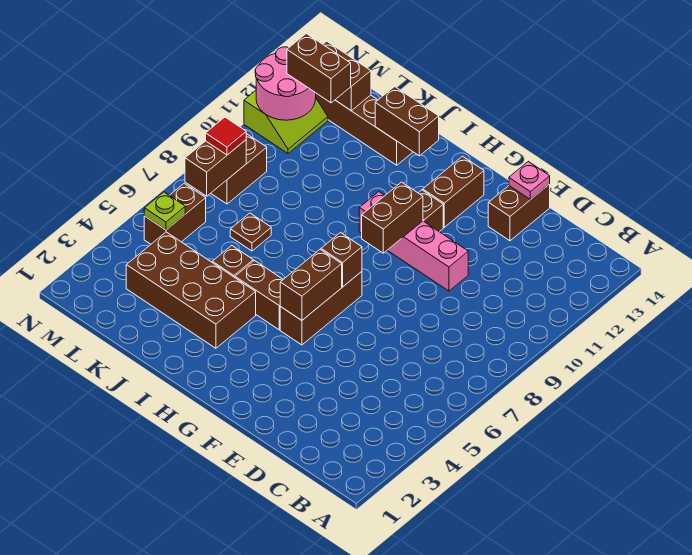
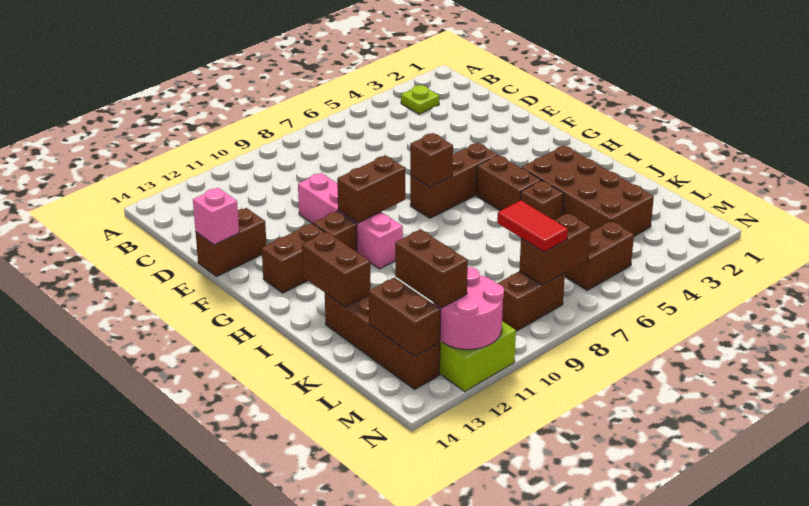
pink plate E14 level 2 -> pink brick E14 level 2
brown brick G5:G6 level 2 -> none
brown plate K7 level 1 -> none
lime plate M5 level 2 -> lime plate B3 level 1
red tile M8 level 3 -> red tile L8:M8 level 3

